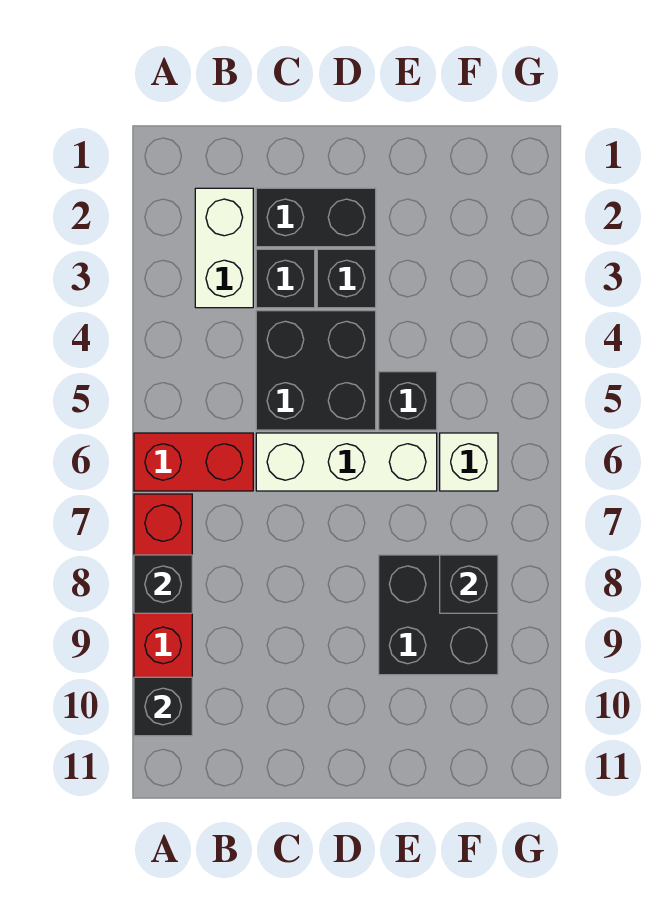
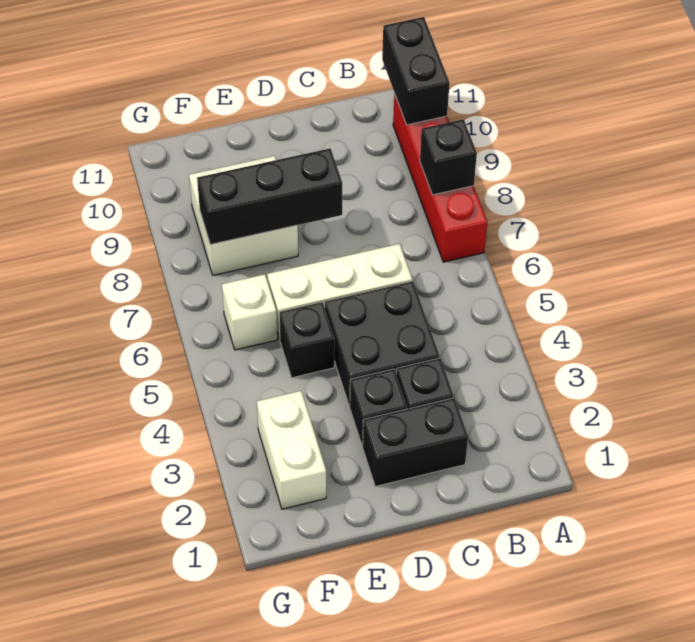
red brick A6:B6 level 1 -> none
black brick A10 level 2 -> black brick A10:A11 level 2
white brick B2:B3 level 1 -> white brick F2:F3 level 1
black brick E8:F9 level 1 -> white brick E8:F9 level 1
black brick F8 level 2 -> black brick D8:F8 level 2

